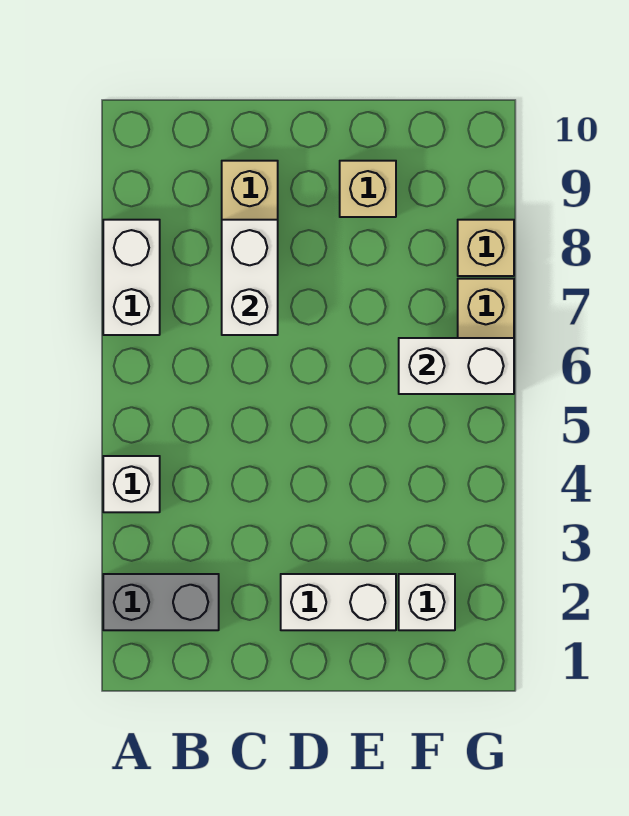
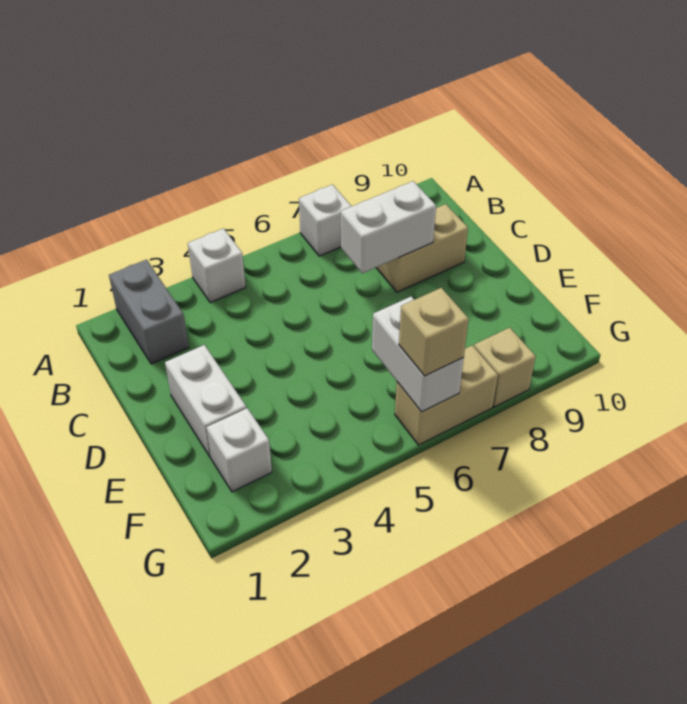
white brick A7:A8 level 1 -> white brick A7 level 1
tan brick E9 level 1 -> tan brick G6 level 3

